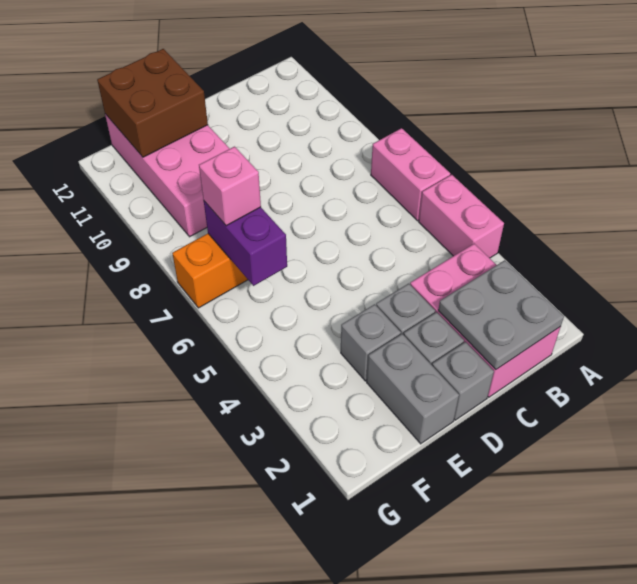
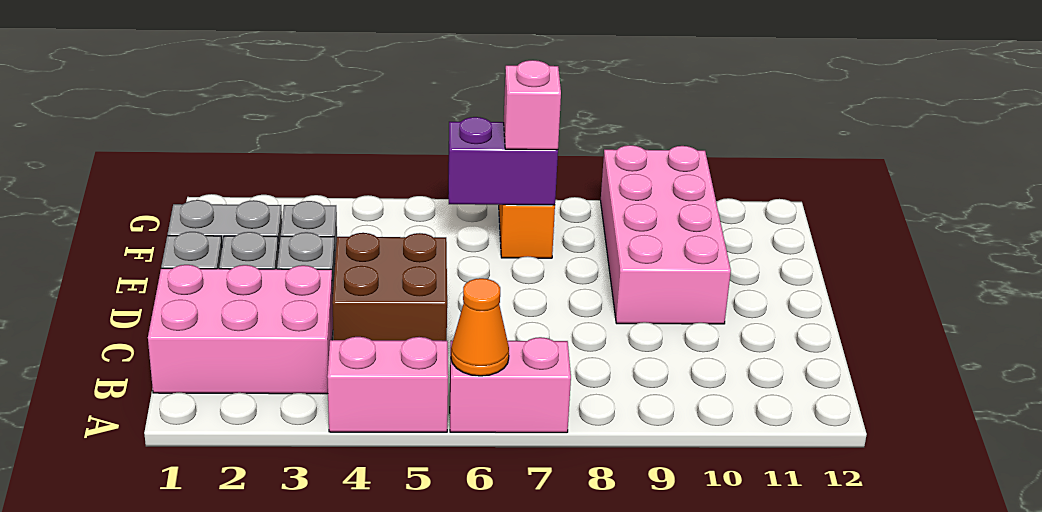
none -> orange cone A6 level 2
grey plate B1:C2 level 2 -> none
pink brick E9:F12 level 1 -> pink brick D9:G10 level 1
brown brick E11:F12 level 2 -> brown brick C4:D5 level 1

